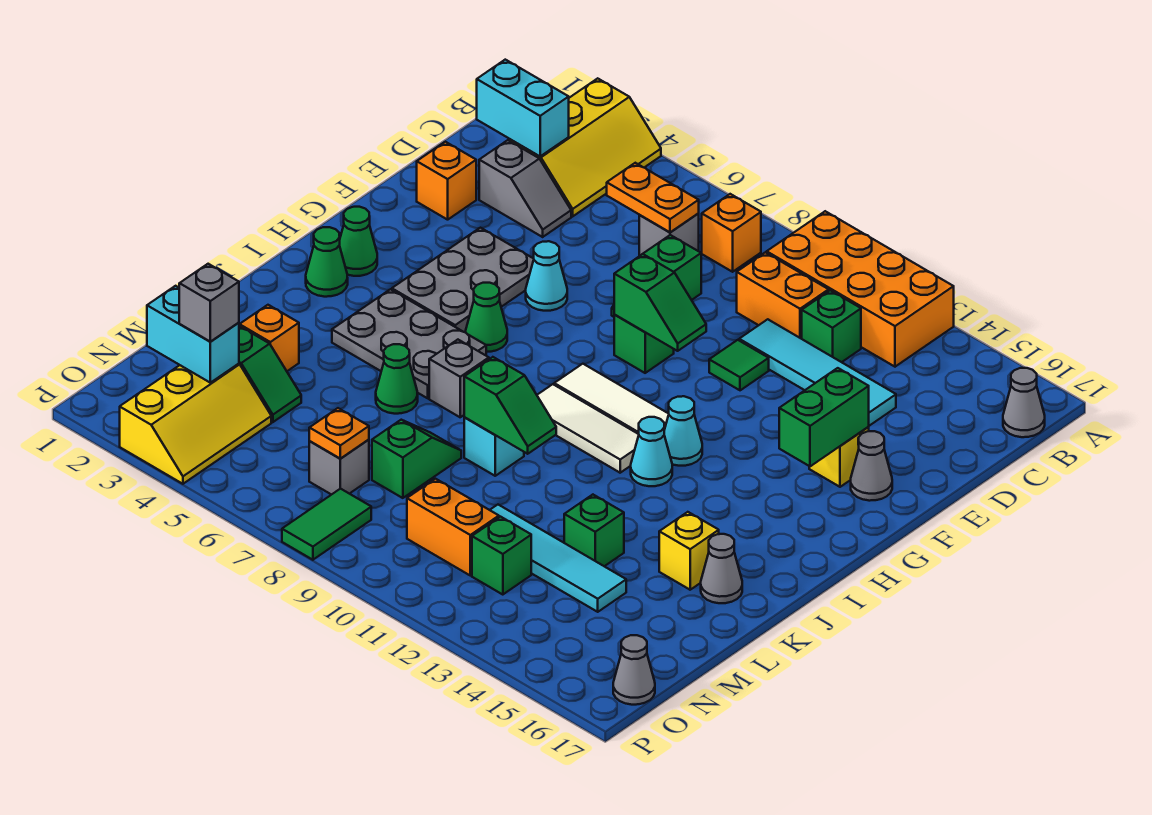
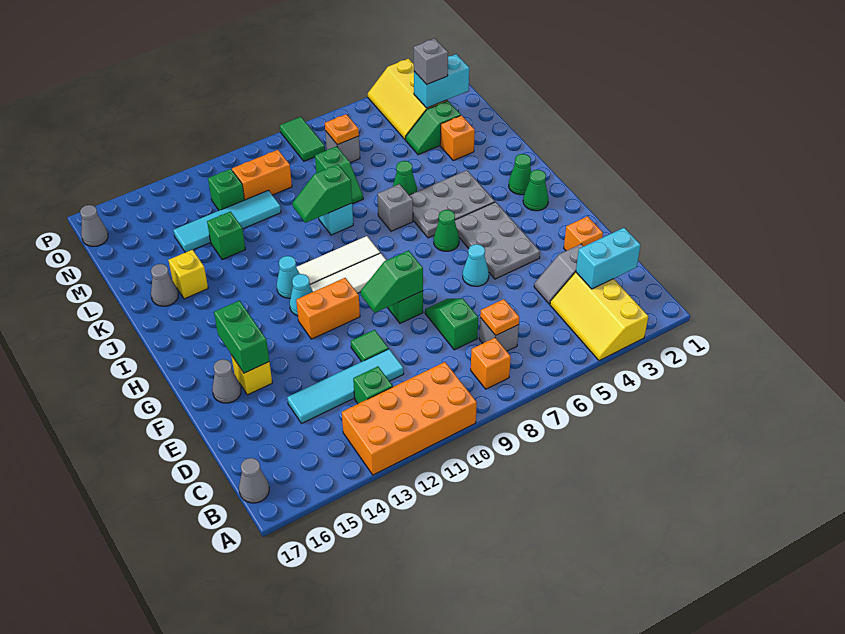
orange plate C6:C7 level 2 -> orange plate C7 level 2
orange brick C10:C11 level 1 -> orange brick G11:G12 level 1

